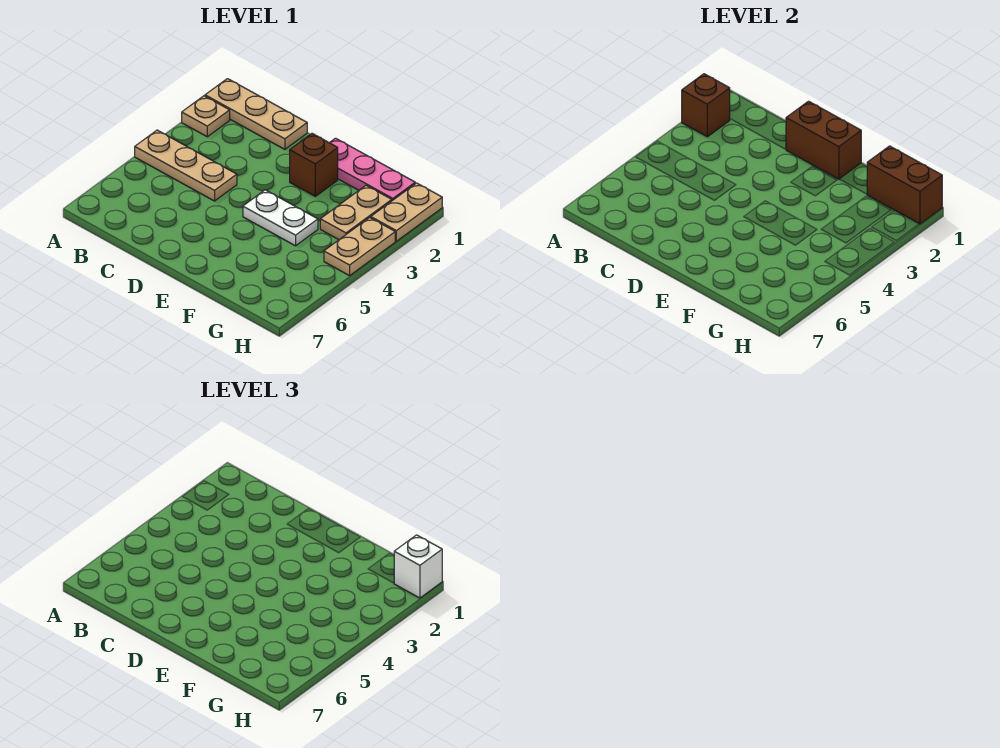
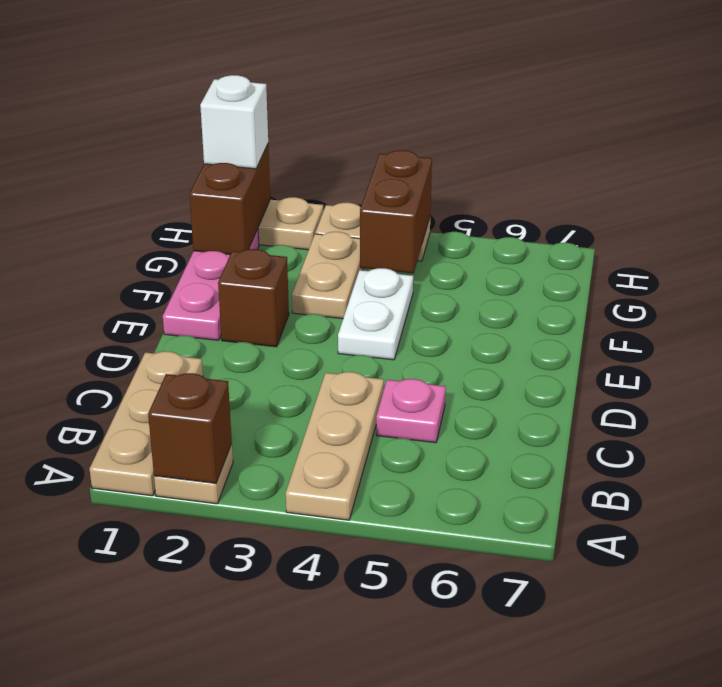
none -> pink plate C5 level 1
brown brick D1:E1 level 2 -> brown brick G4:H4 level 2
tan plate G2:G3 level 1 -> tan plate F3:G3 level 1

